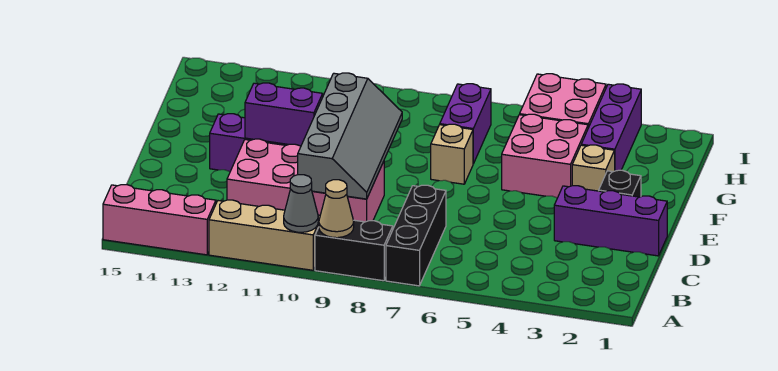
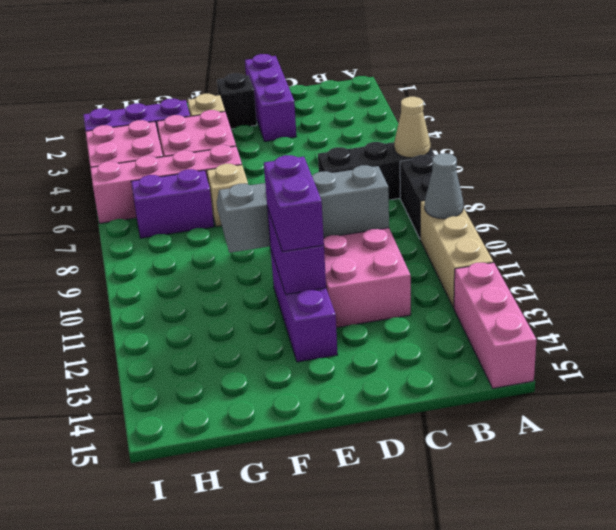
tan cone A9 level 2 -> tan cone A7 level 2
none -> purple brick E11:E12 level 3
none -> pink brick F6:I6 level 1

